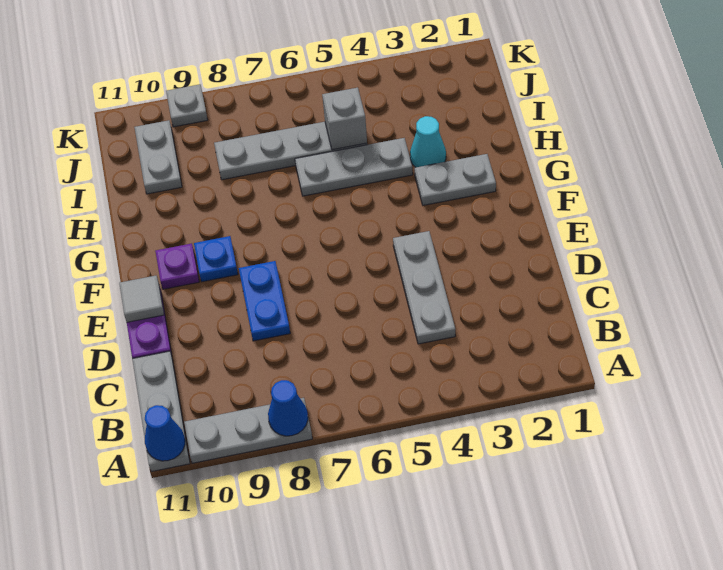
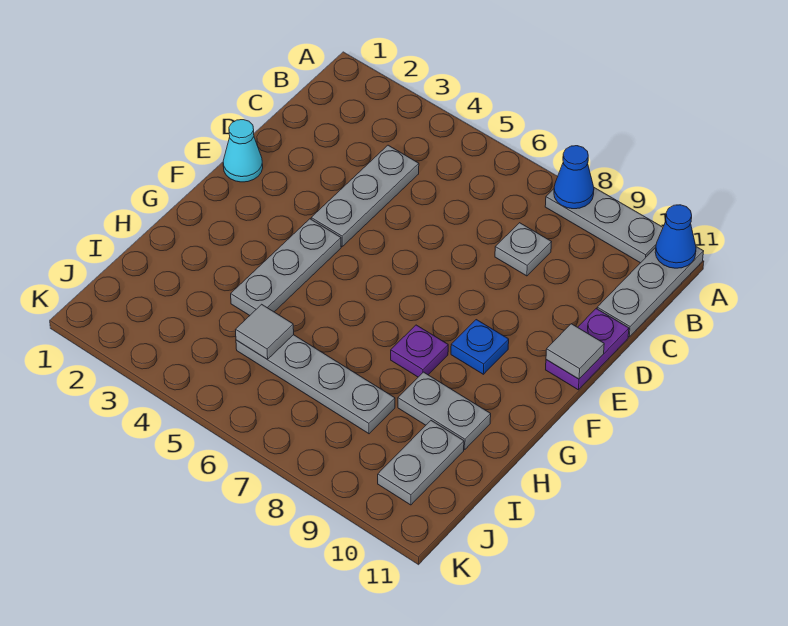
blue plate D8:E8 level 1 -> none
purple plate F10 level 1 -> purple plate G8 level 1
grey plate G2:G3 level 1 -> grey plate H9:H10 level 1
cyan cone H3 level 1 -> cyan cone E1 level 1
grey plate H4:H6 level 1 -> grey plate F4:H4 level 1
grey brick I5 level 2 -> grey tile I5 level 2
grey plate K9 level 1 -> grey plate C8 level 1

